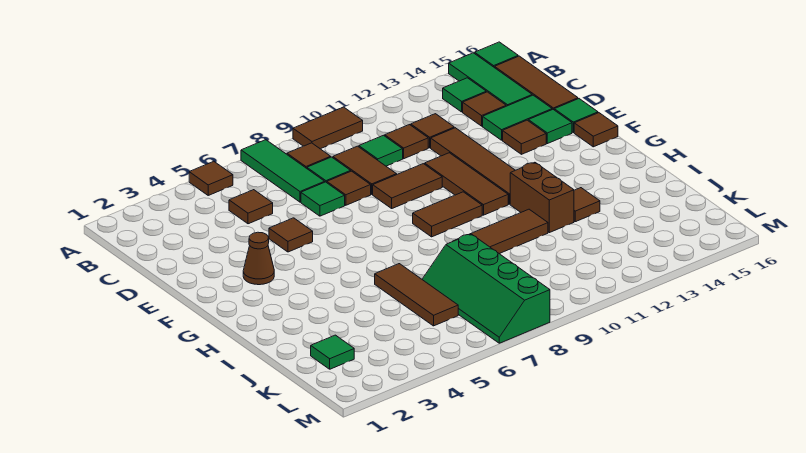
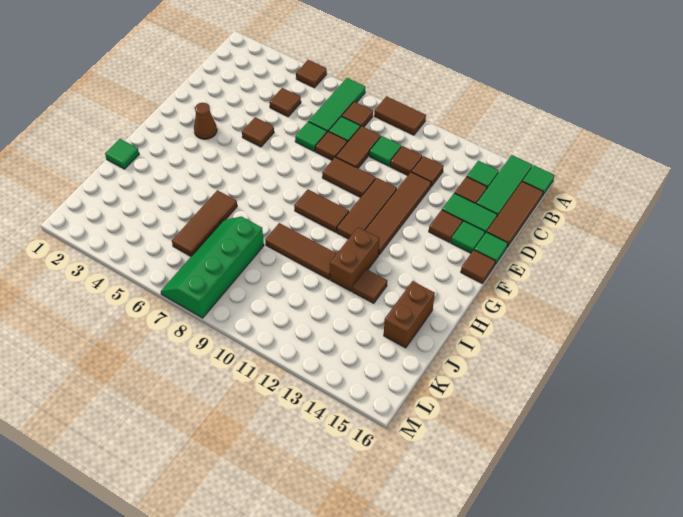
none -> brown brick I15:J15 level 1
green tile K2 level 1 -> green tile I1 level 1

